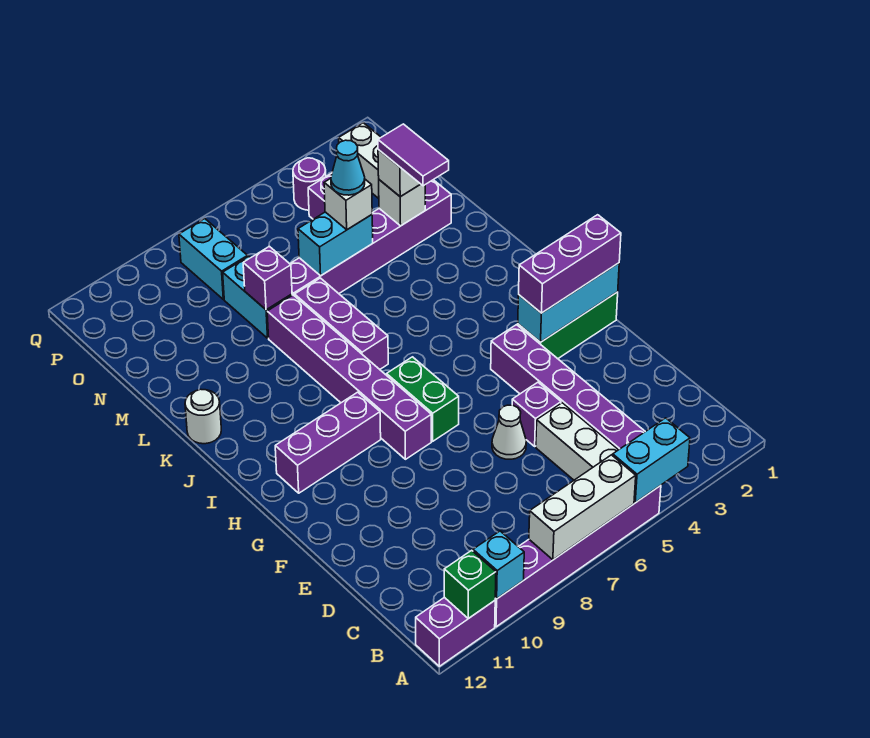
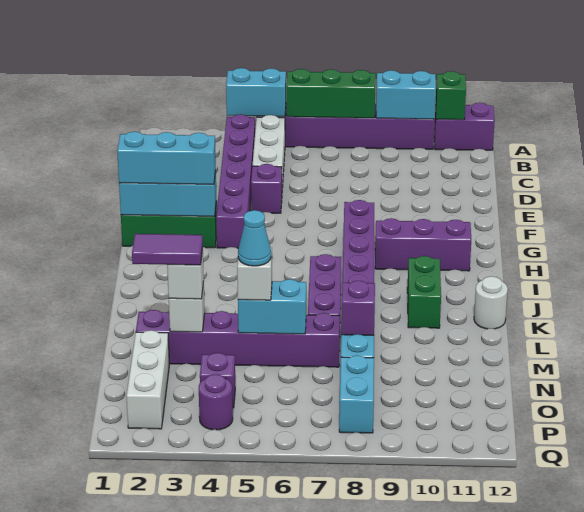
white brick A6:A8 level 2 -> green brick A6:A8 level 2
cyan brick A10 level 2 -> cyan brick A9:A10 level 2
white cone E6 level 1 -> none
purple brick G1:G3 level 3 -> cyan brick G1:G3 level 3
green brick G7:H7 level 1 -> green brick J10:K10 level 1
purple tile L3:M3 level 4 -> purple tile M2:M3 level 4

